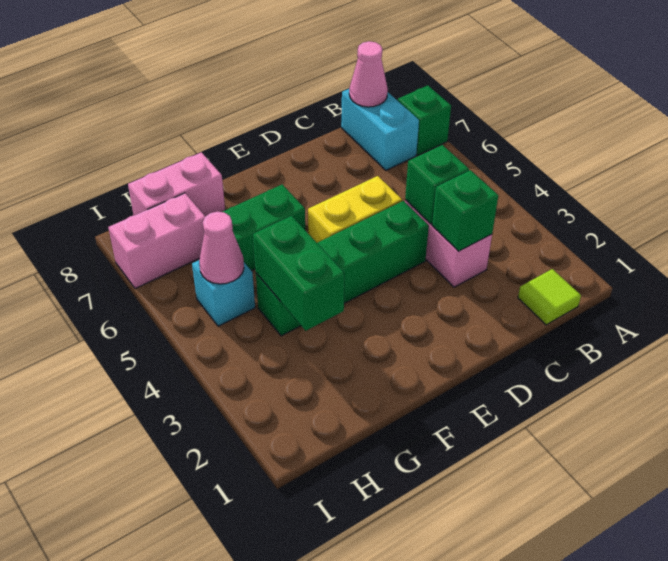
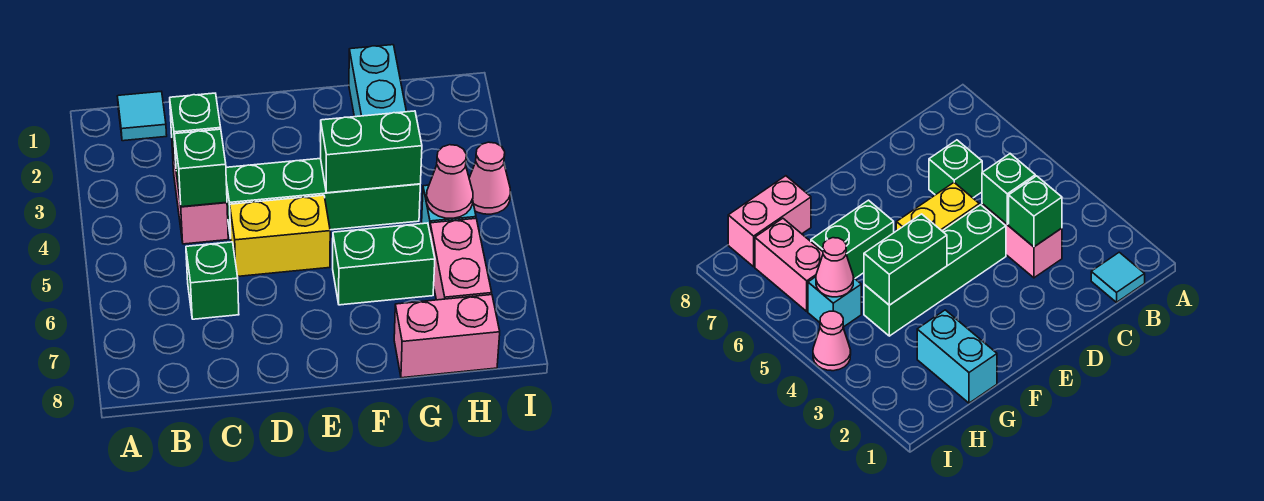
green brick A7 level 1 -> green brick C6 level 1
lime tile B1 level 1 -> cyan tile B1 level 1
cyan brick B7:B8 level 1 -> cyan brick G1:G2 level 1
pink cone B8 level 2 -> pink cone I4 level 1
green brick G3:G4 level 2 -> green brick F4:G4 level 2
pink brick H7:I7 level 1 -> pink brick H6:H7 level 1

